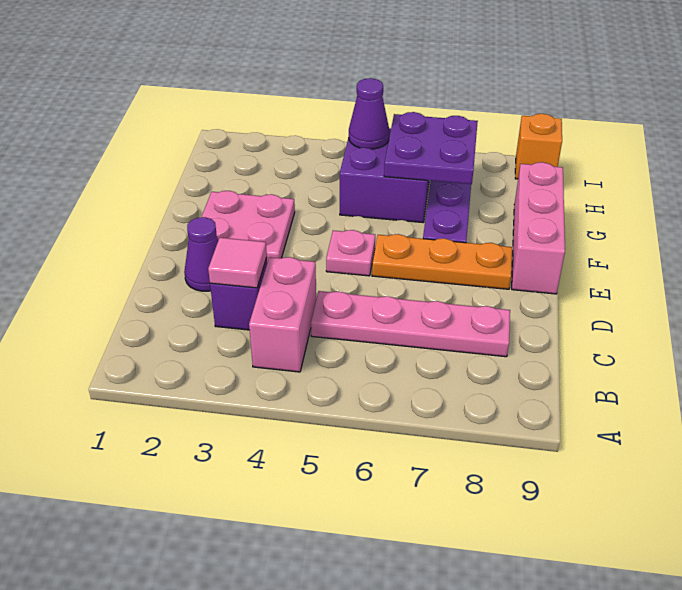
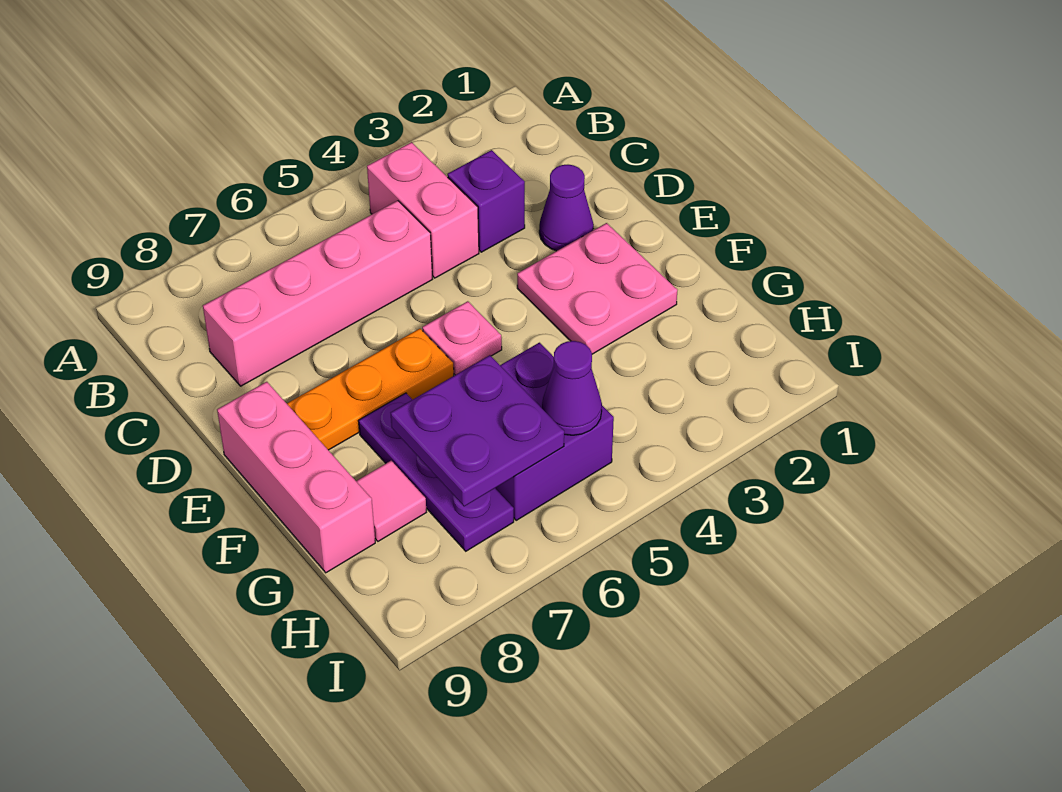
pink tile C3 level 2 -> pink tile G8 level 1
pink plate C5:C8 level 1 -> pink brick C5:C8 level 1
orange brick I9 level 1 -> none

